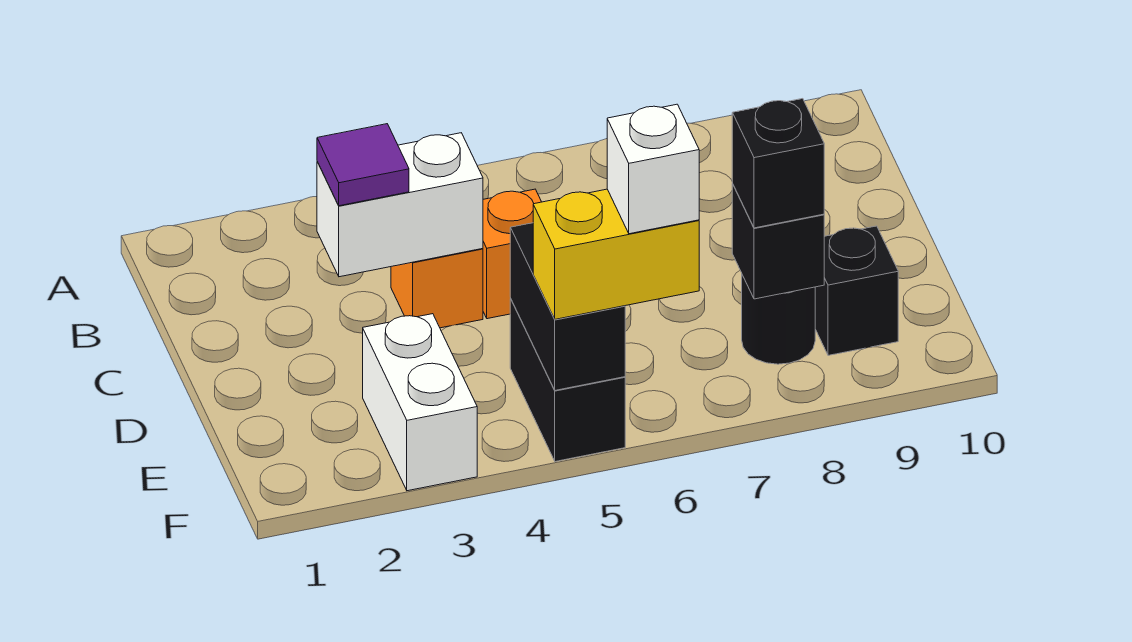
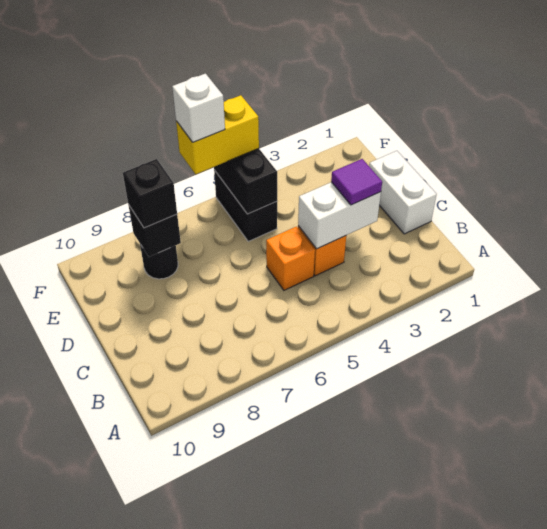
white brick E3:F3 level 1 -> white brick C1:D1 level 1
black brick E9 level 1 -> none

